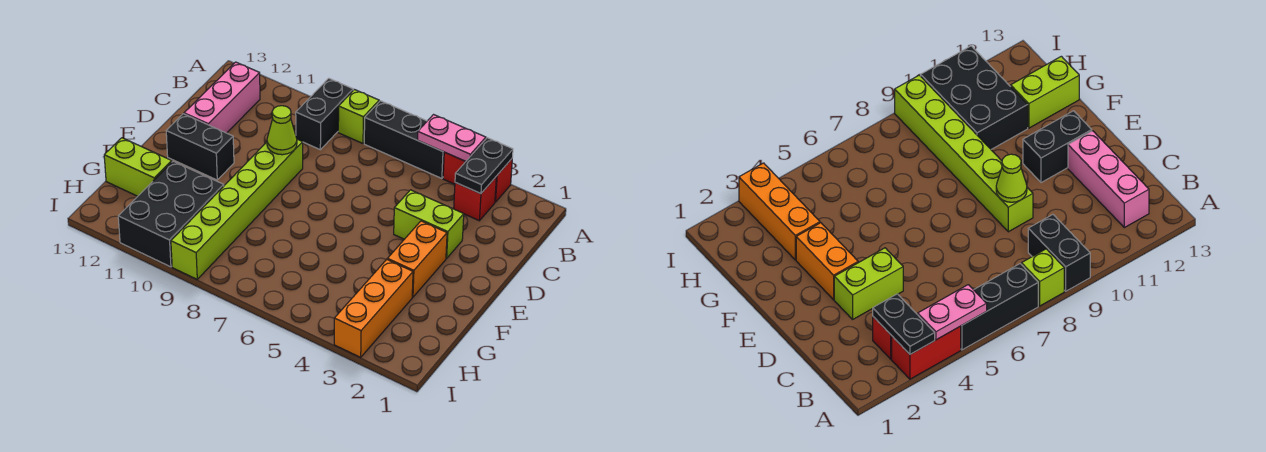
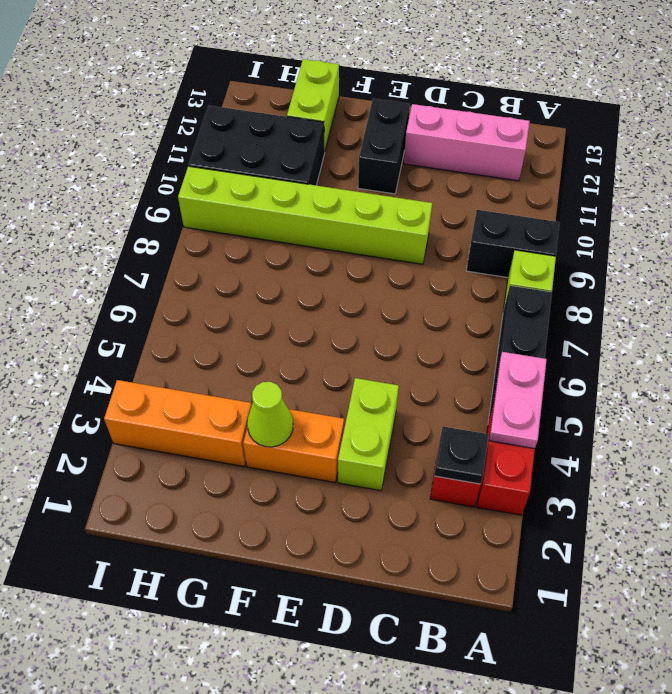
black plate A3:B3 level 2 -> black plate B3 level 2
lime cone D9 level 2 -> lime cone F3 level 2

